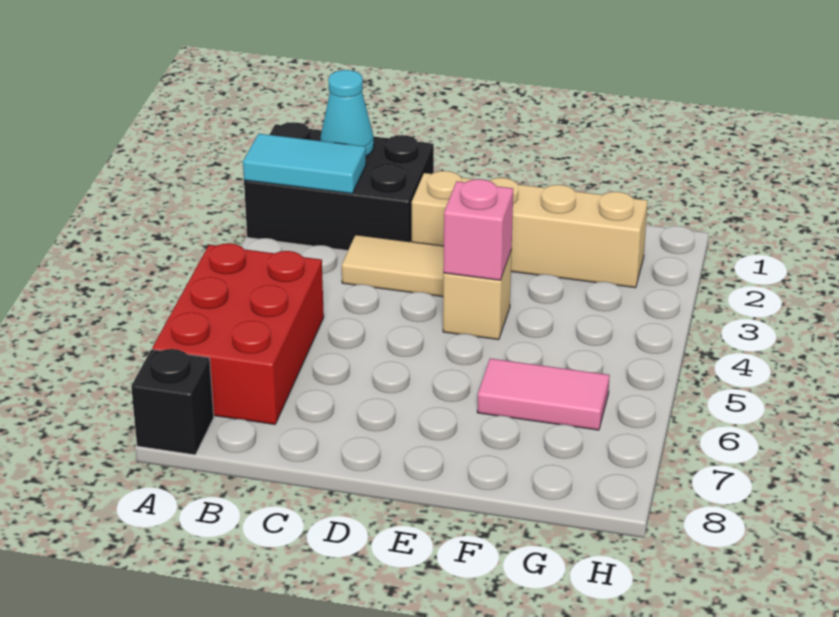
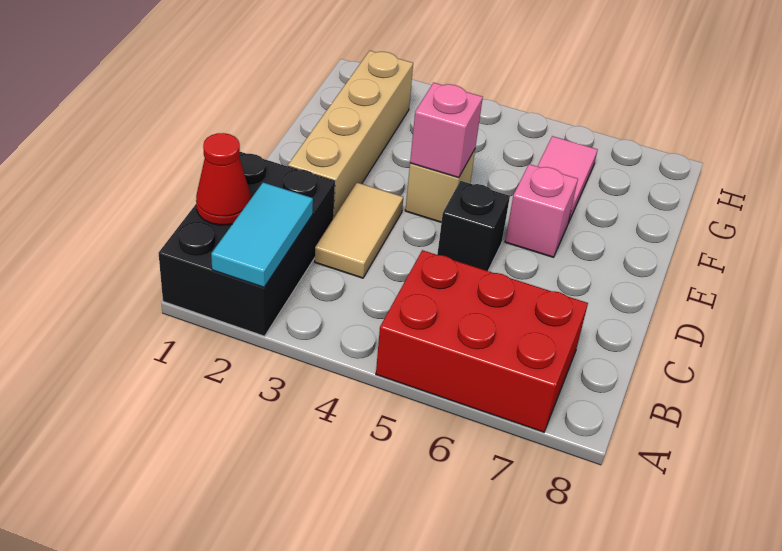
black brick A8 level 1 -> black brick D5 level 1
cyan cone B1 level 2 -> red cone B1 level 2
none -> pink brick E6 level 1

